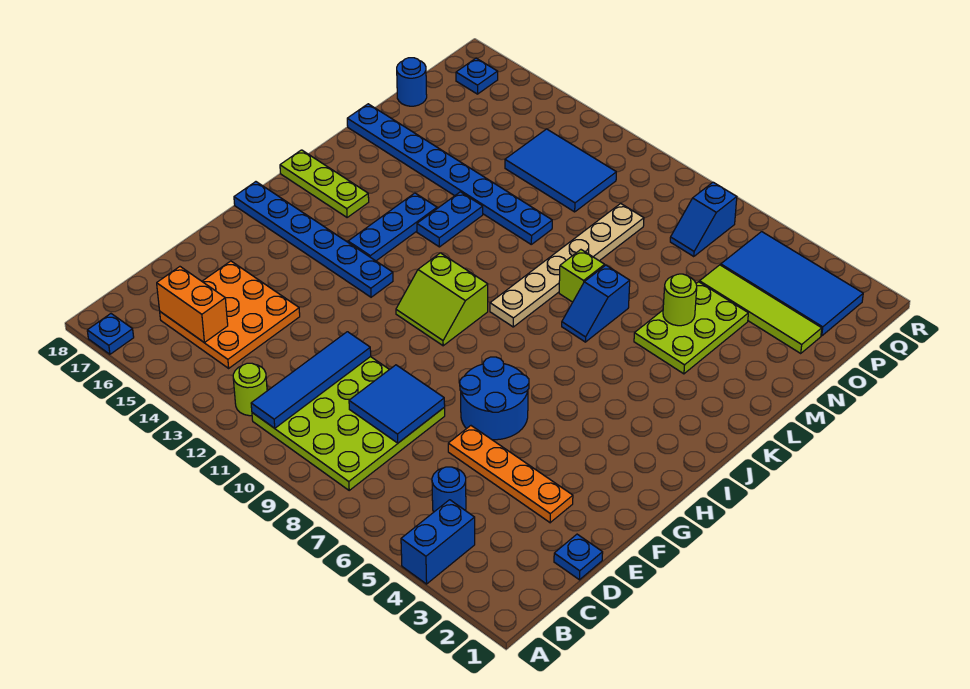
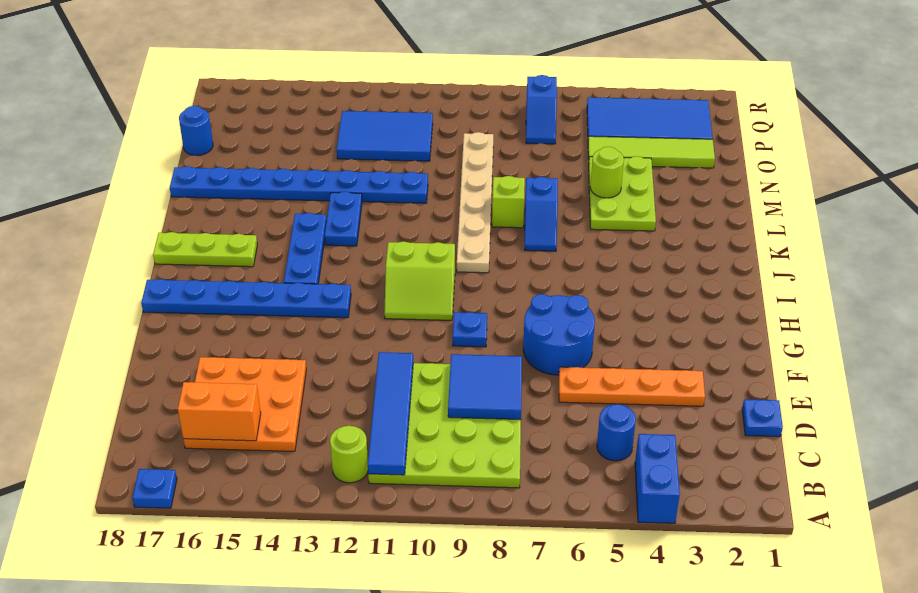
blue plate Q17 level 1 -> blue plate G9 level 1

